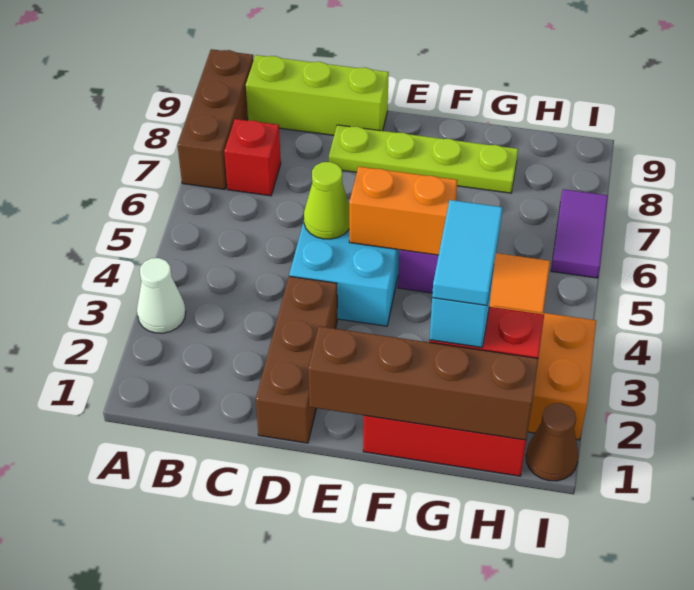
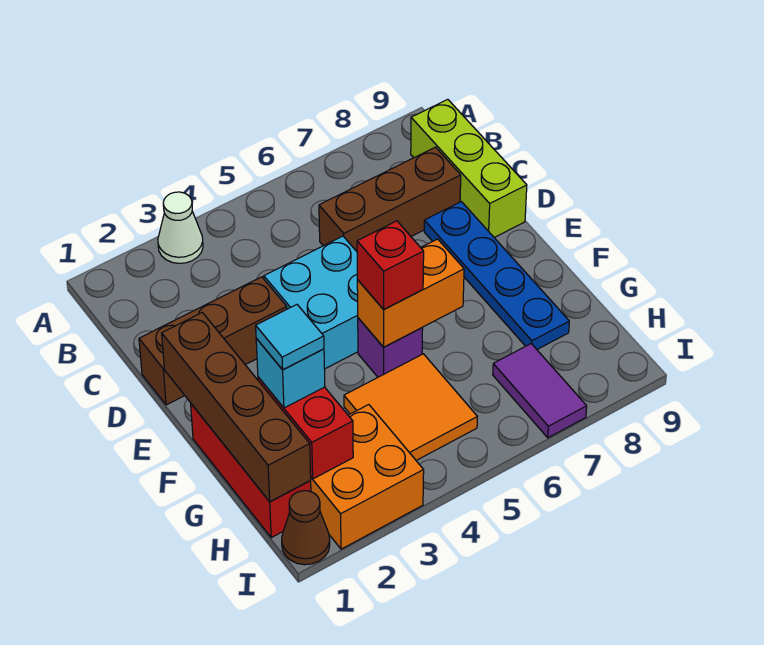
brown brick A7:A9 level 1 -> brown brick C6:C8 level 1
red brick B7 level 1 -> red brick F5 level 3
lime cone D5 level 2 -> none
lime plate D8:G8 level 1 -> blue plate D8:G8 level 1
orange brick E5:F5 level 2 -> orange brick F5:F6 level 2
cyan tile G2:G3 level 4 -> cyan tile G2 level 4
purple tile I6:I7 level 1 -> purple tile H7:I7 level 1

